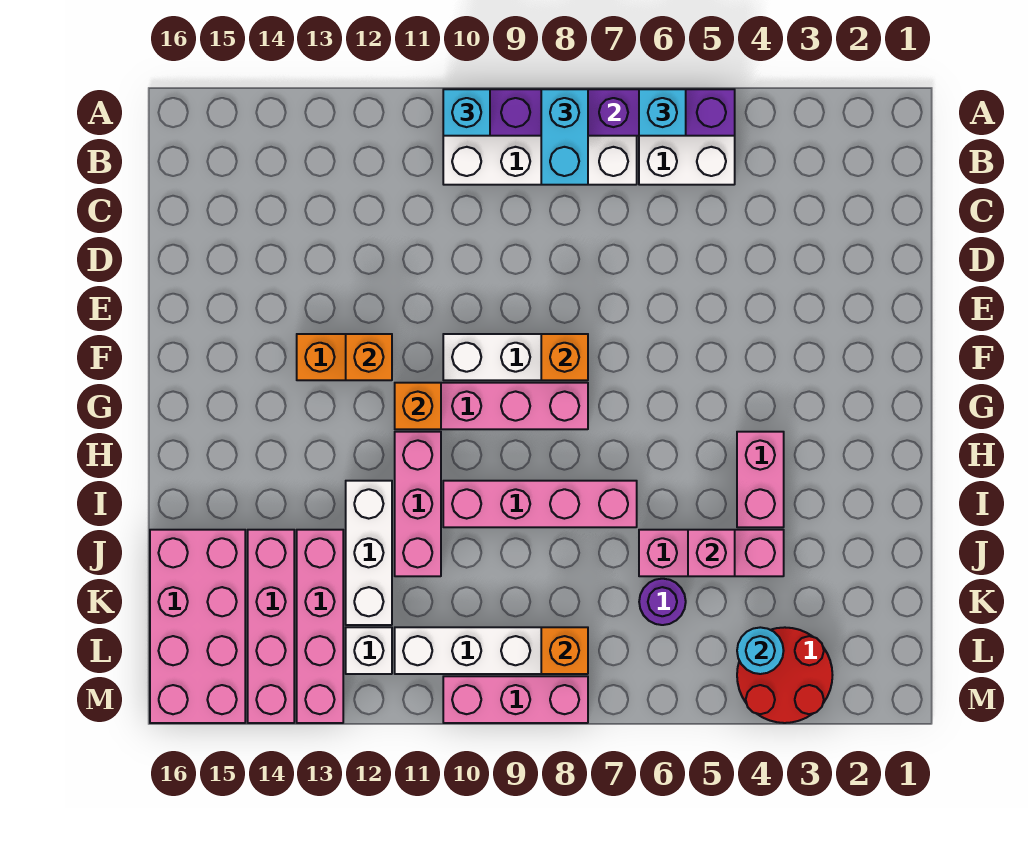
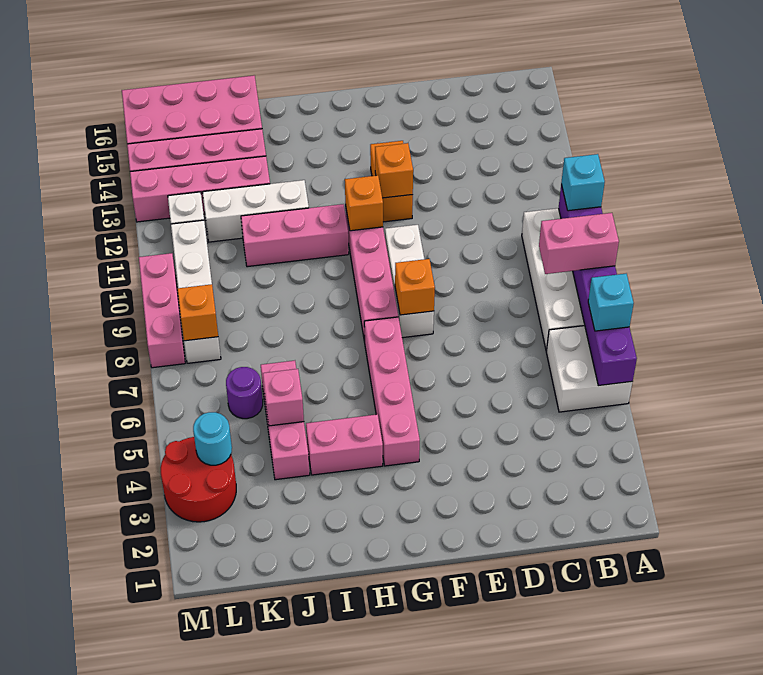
cyan brick A8:B8 level 3 -> pink brick A8:B8 level 3
pink brick I7:I10 level 1 -> pink brick G4:G7 level 1

